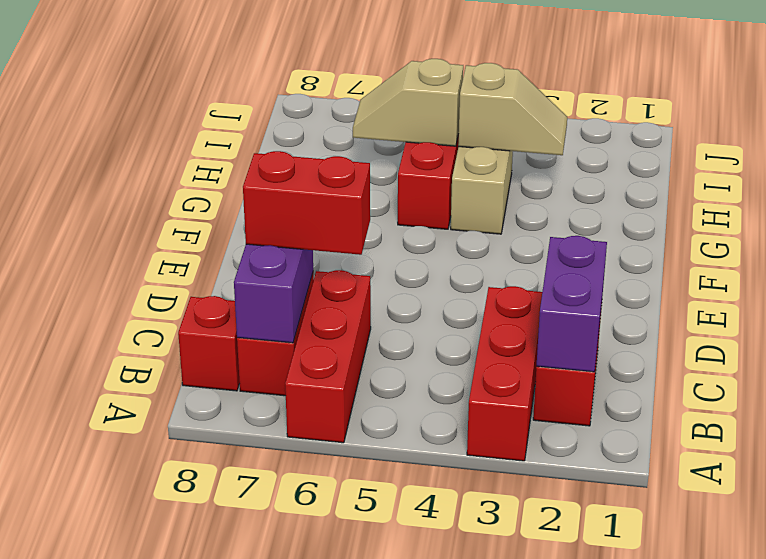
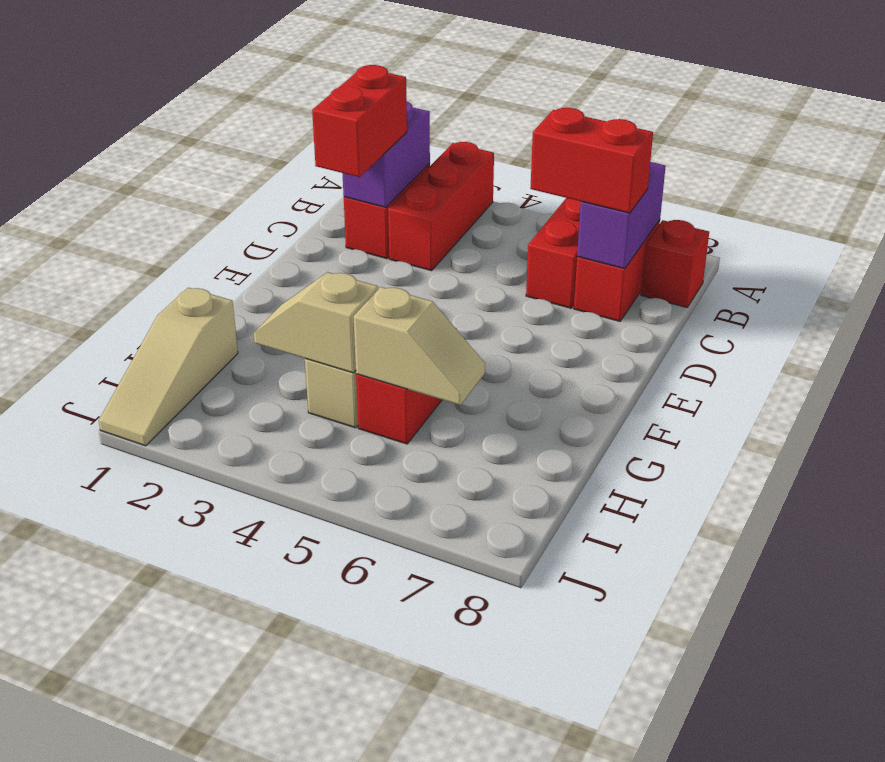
none -> red brick C2:D2 level 3
none -> tan slope H1:J1 level 1 top H

